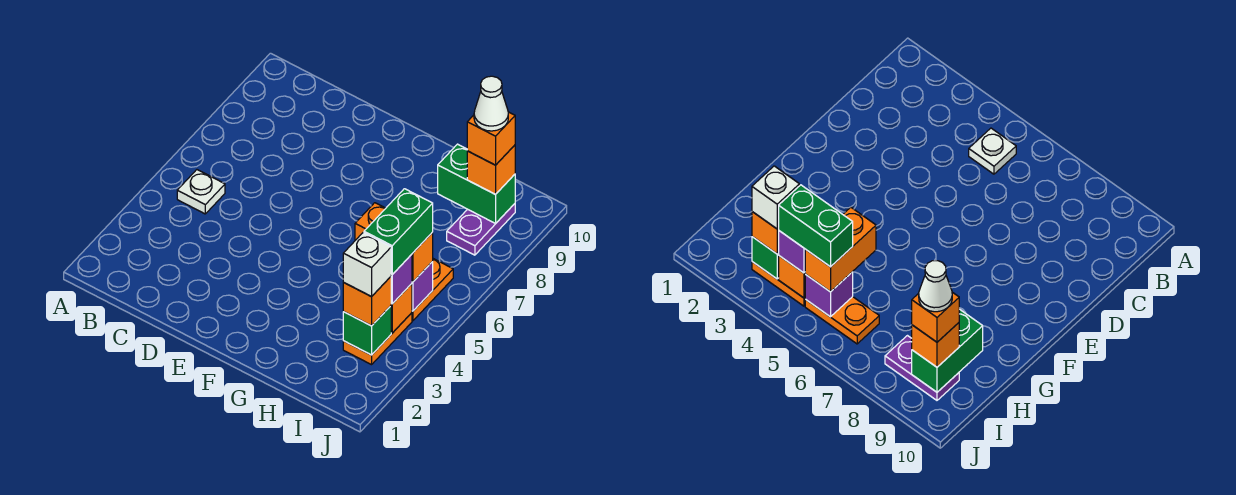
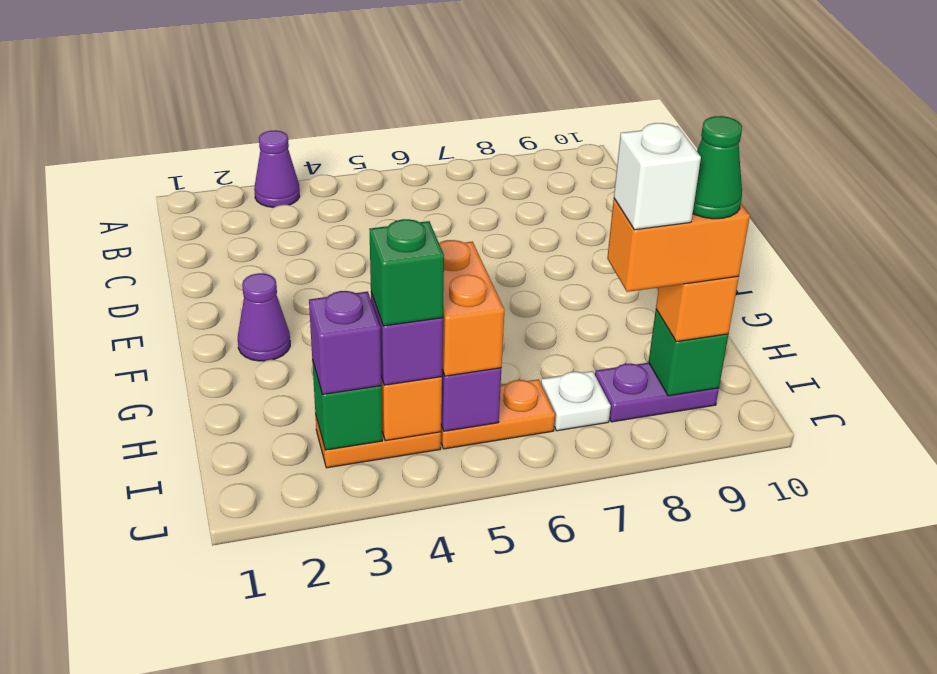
none -> purple cone A3 level 1
white plate B5 level 1 -> white plate I7 level 1
none -> purple cone F2 level 1
green brick H9:I9 level 2 -> green brick I9 level 2
orange brick I3 level 3 -> purple brick I3 level 3
white brick I3 level 4 -> white brick I8 level 5
green brick I4:I5 level 4 -> green brick I4 level 4
orange brick I9 level 4 -> orange brick I8:I9 level 4
white cone I9 level 5 -> green cone I9 level 5

